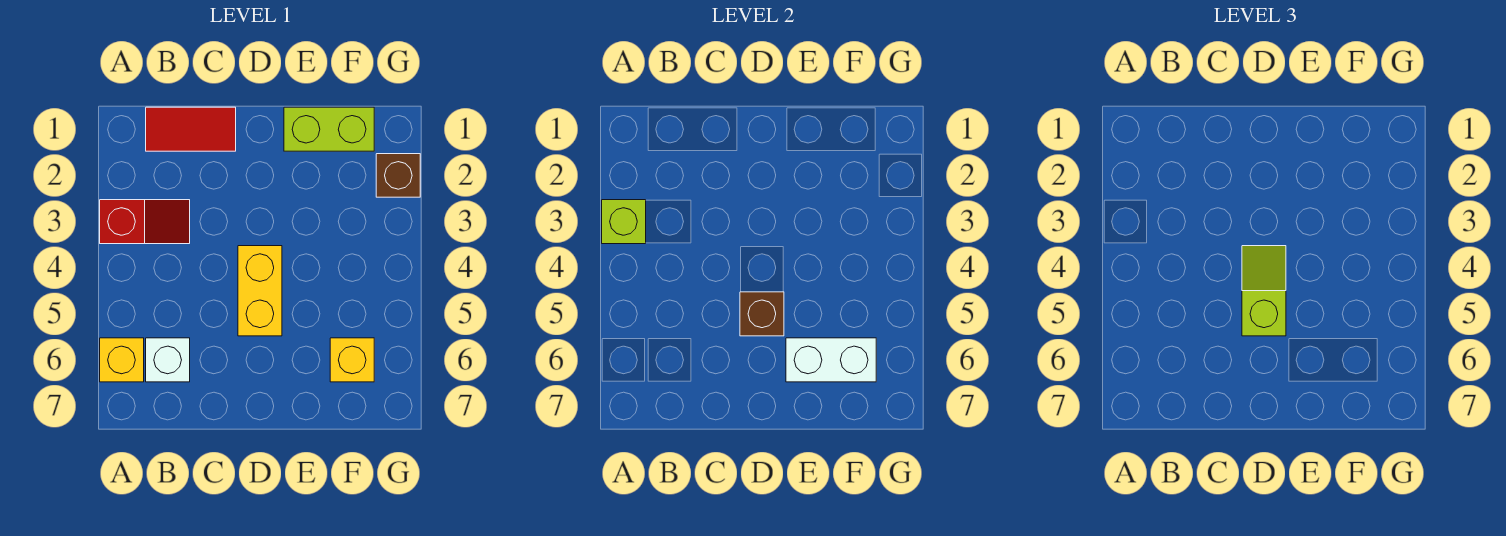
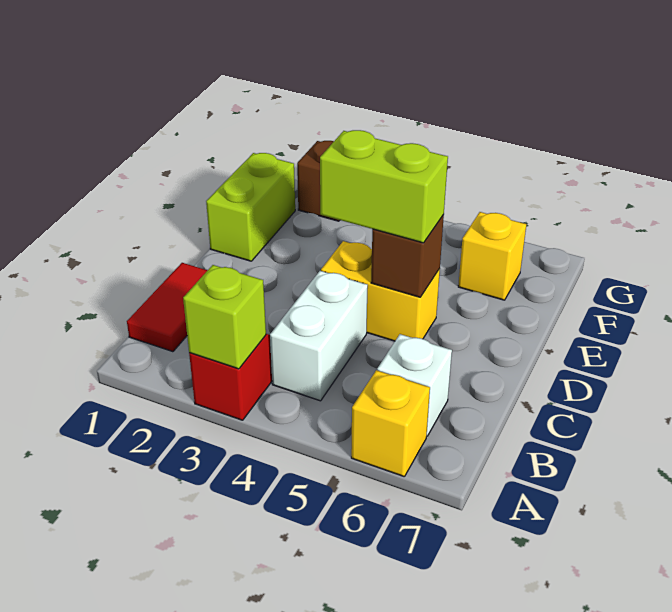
lime slope D4:D5 level 3 top 5 -> lime brick D4:D5 level 3
white brick E6:F6 level 2 -> white brick B4:C4 level 1

